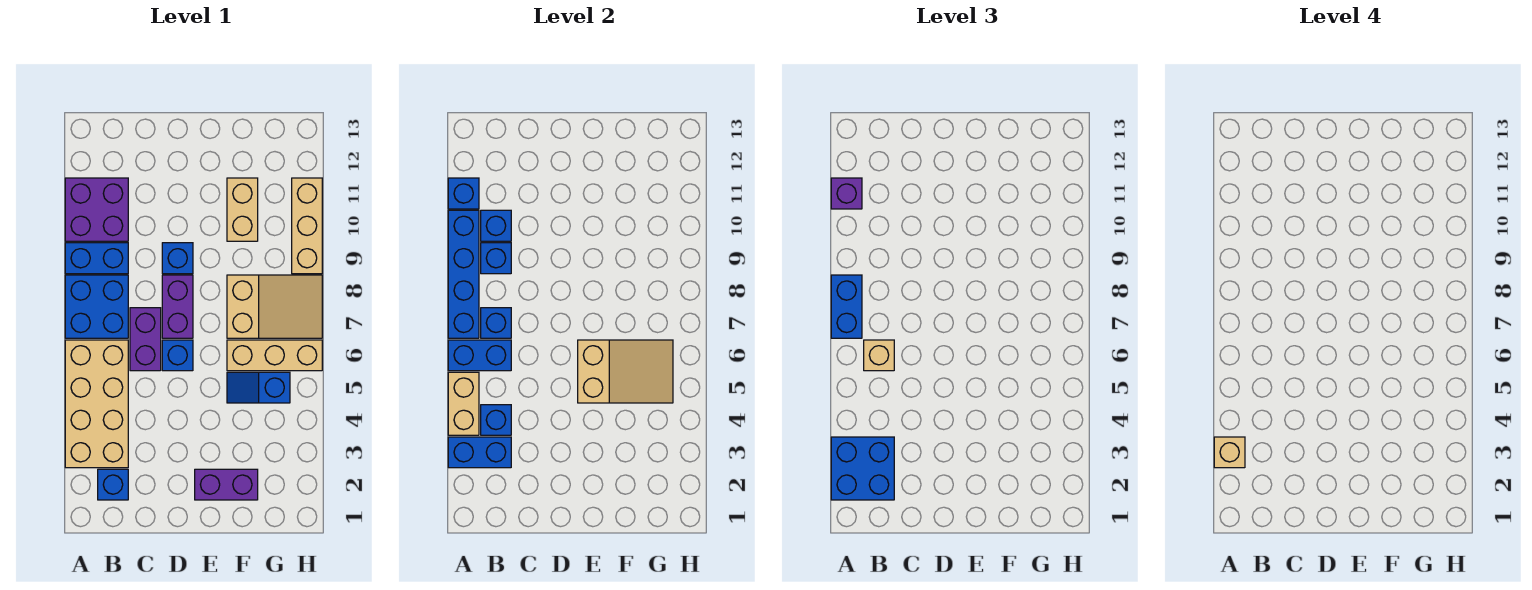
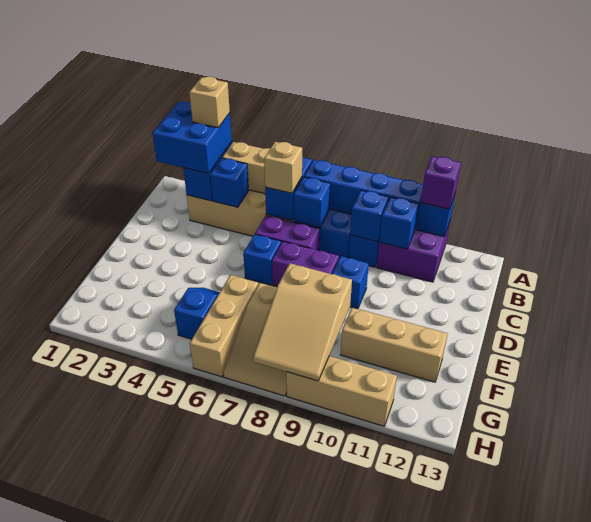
blue brick A7:A8 level 3 -> none
blue brick B2 level 1 -> none
purple brick E2:F2 level 1 -> none
tan slope E5:G6 level 2 top E -> tan slope F8:H9 level 2 top F
tan brick F10:F11 level 1 -> tan brick F10:F12 level 1

